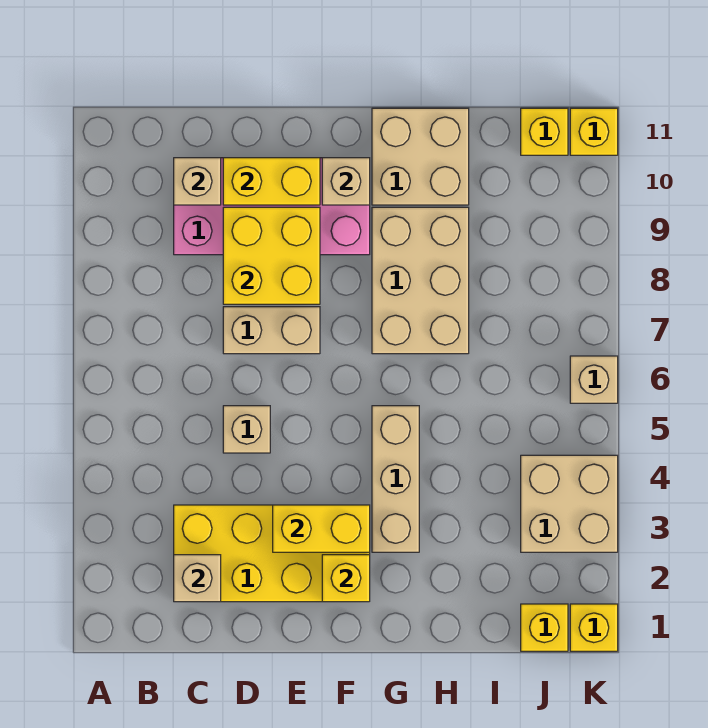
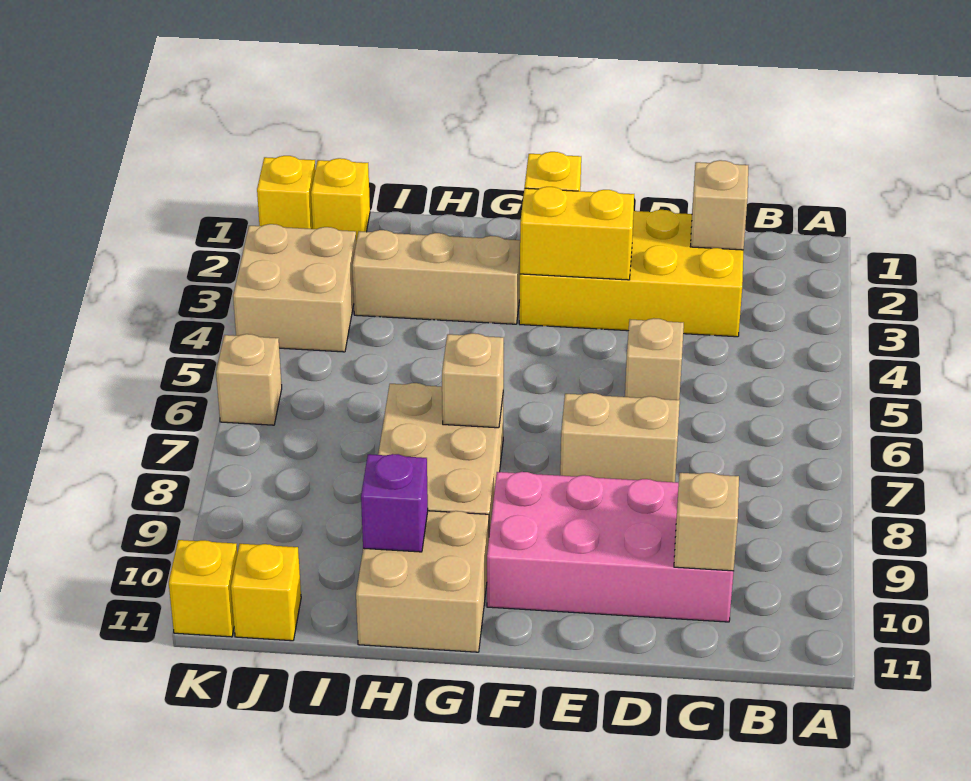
yellow brick D8:E9 level 2 -> none
yellow brick D10:E10 level 2 -> none
tan brick F10 level 2 -> tan brick G7 level 2
tan brick G3:G5 level 1 -> tan brick G3:I3 level 1
none -> purple brick H10 level 2

